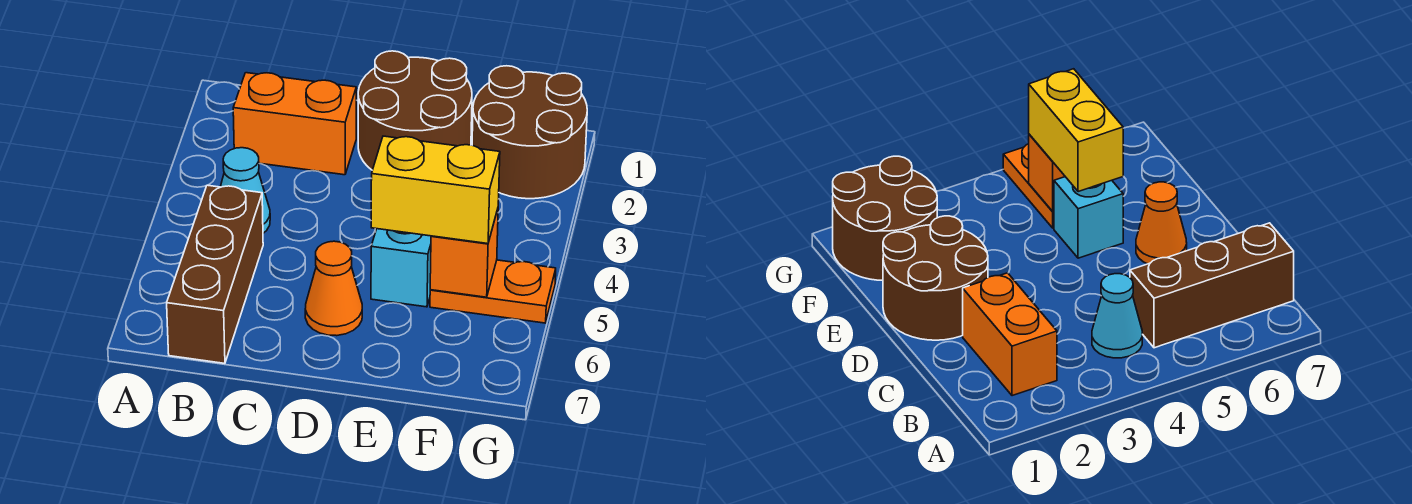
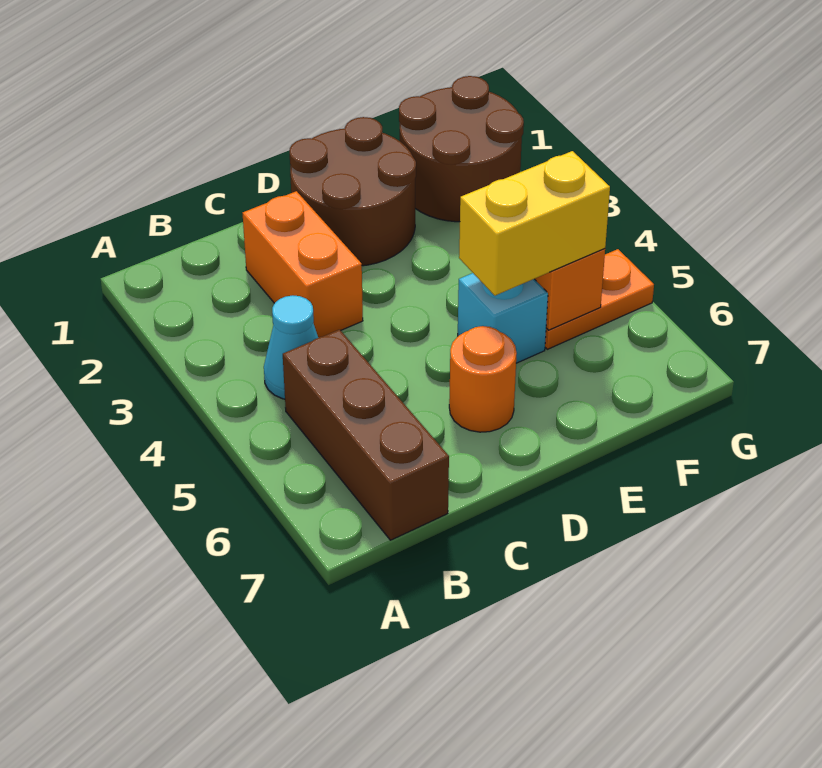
orange brick B2:C2 level 1 -> orange brick C2:C3 level 1
orange cone D6 level 1 -> orange round brick D6 level 1

